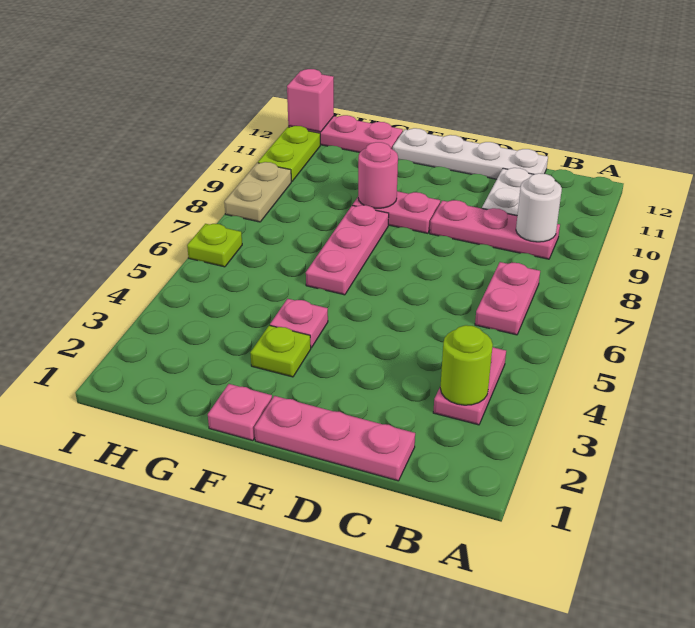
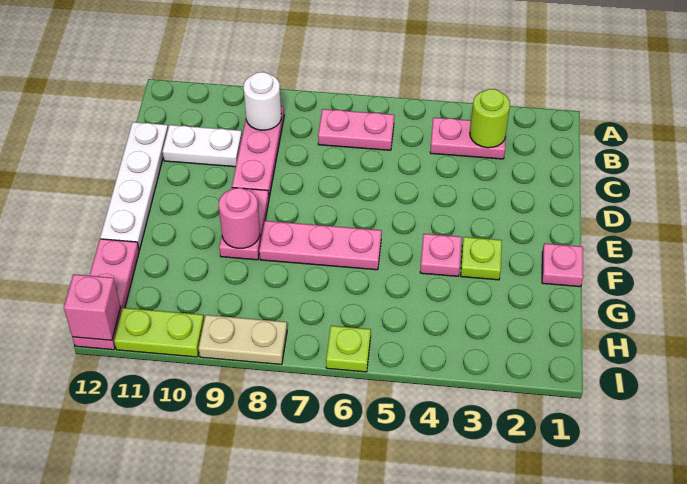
pink plate C1:E1 level 1 -> none

